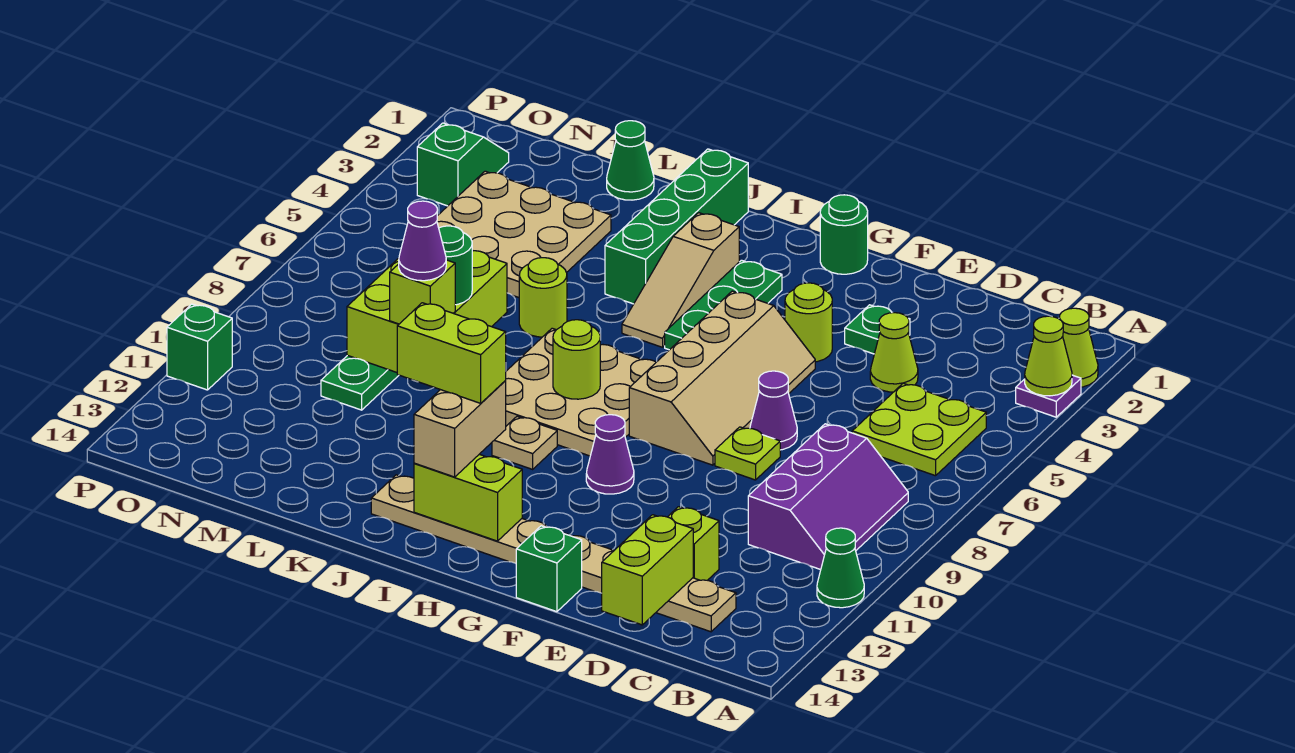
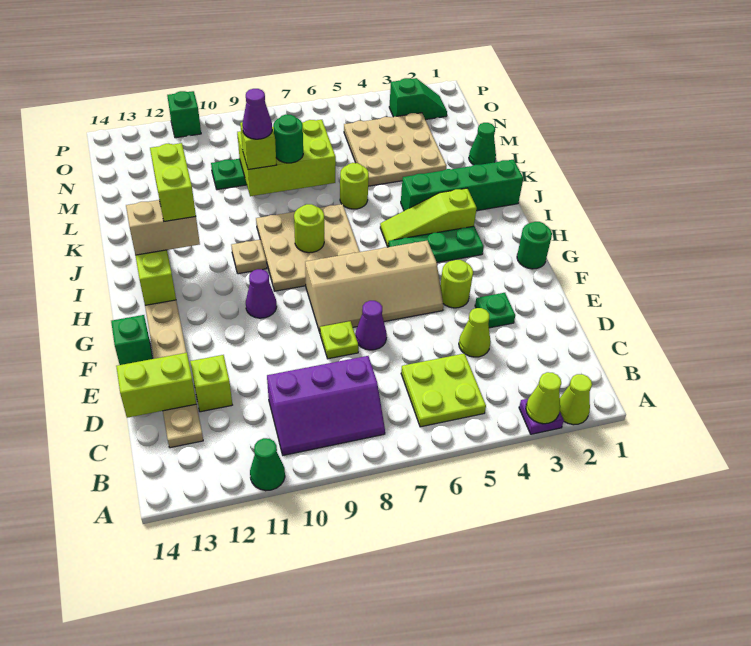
tan slope I3:I5 level 1 top 3 -> lime slope I3:I5 level 1 top 3

